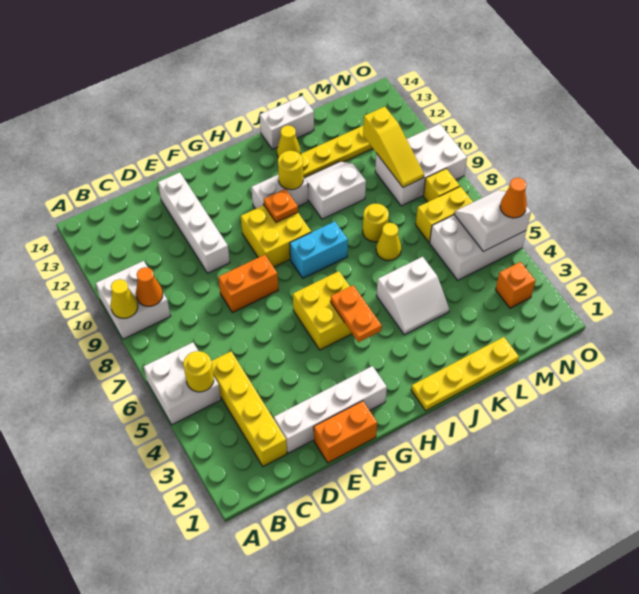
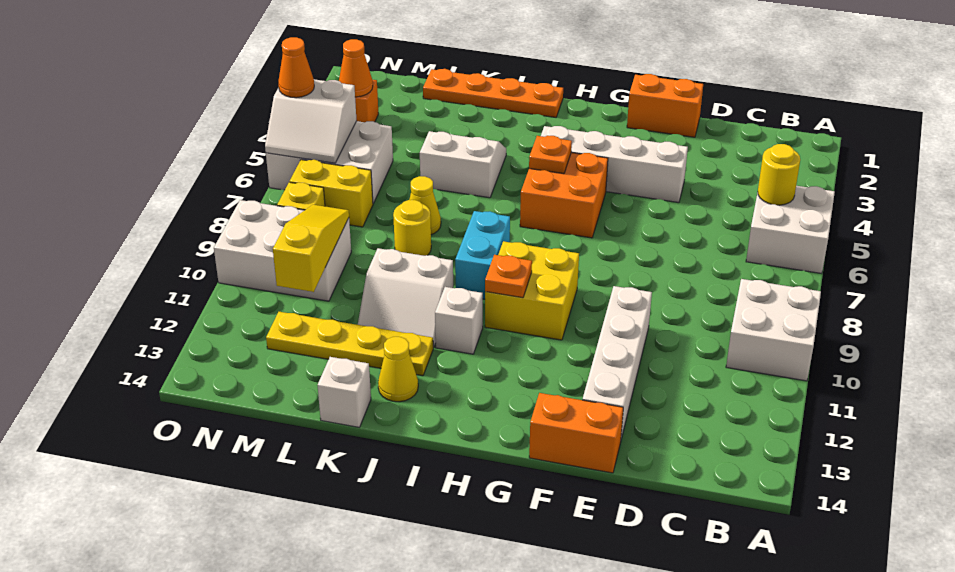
yellow cone A9 level 2 -> none
orange cone B9 level 2 -> orange cone N3 level 2
yellow brick C2:C5 level 1 -> none
white brick D2:G2 level 1 -> white brick E4:H4 level 1
orange brick E8:F8 level 1 -> orange brick E14:F14 level 1
yellow brick G5:H6 level 1 -> orange brick G5:H6 level 1
orange plate H4:H5 level 2 -> orange plate H5 level 2
cyan brick H8:I8 level 1 -> cyan brick I8:I9 level 1
white brick H11:I11 level 1 -> white brick I11 level 1
yellow plate I1:L1 level 1 -> orange plate I1:L1 level 1
yellow round brick I11 level 2 -> none
white brick J14:K14 level 1 -> white brick K14 level 1

